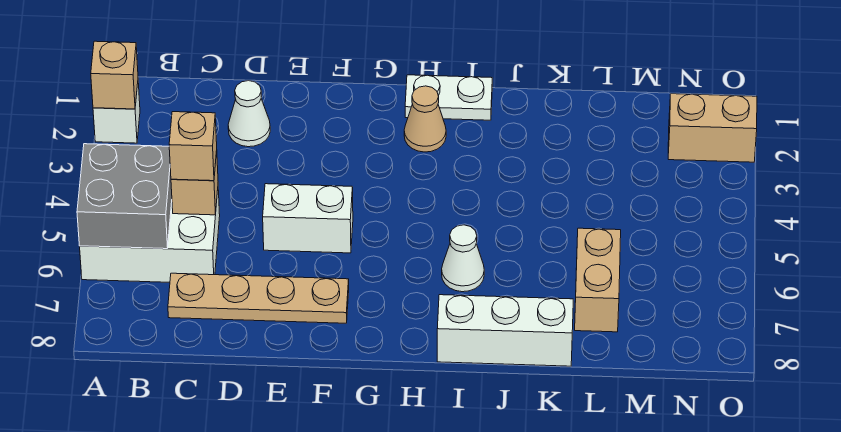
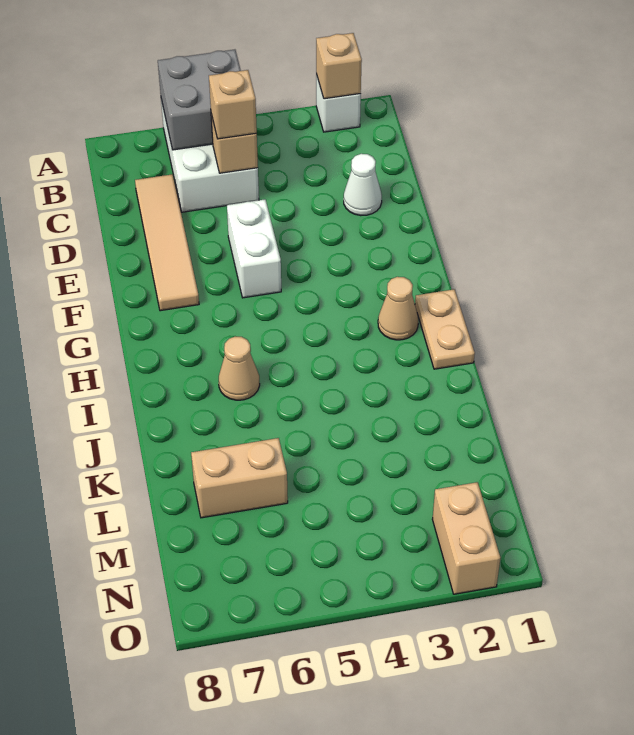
tan plate C7:F7 level 1 -> tan tile C7:F7 level 1
white plate H1:I1 level 1 -> tan plate H1:I1 level 1
white cone I6 level 1 -> tan cone I6 level 1
white brick I8:K8 level 1 -> none

